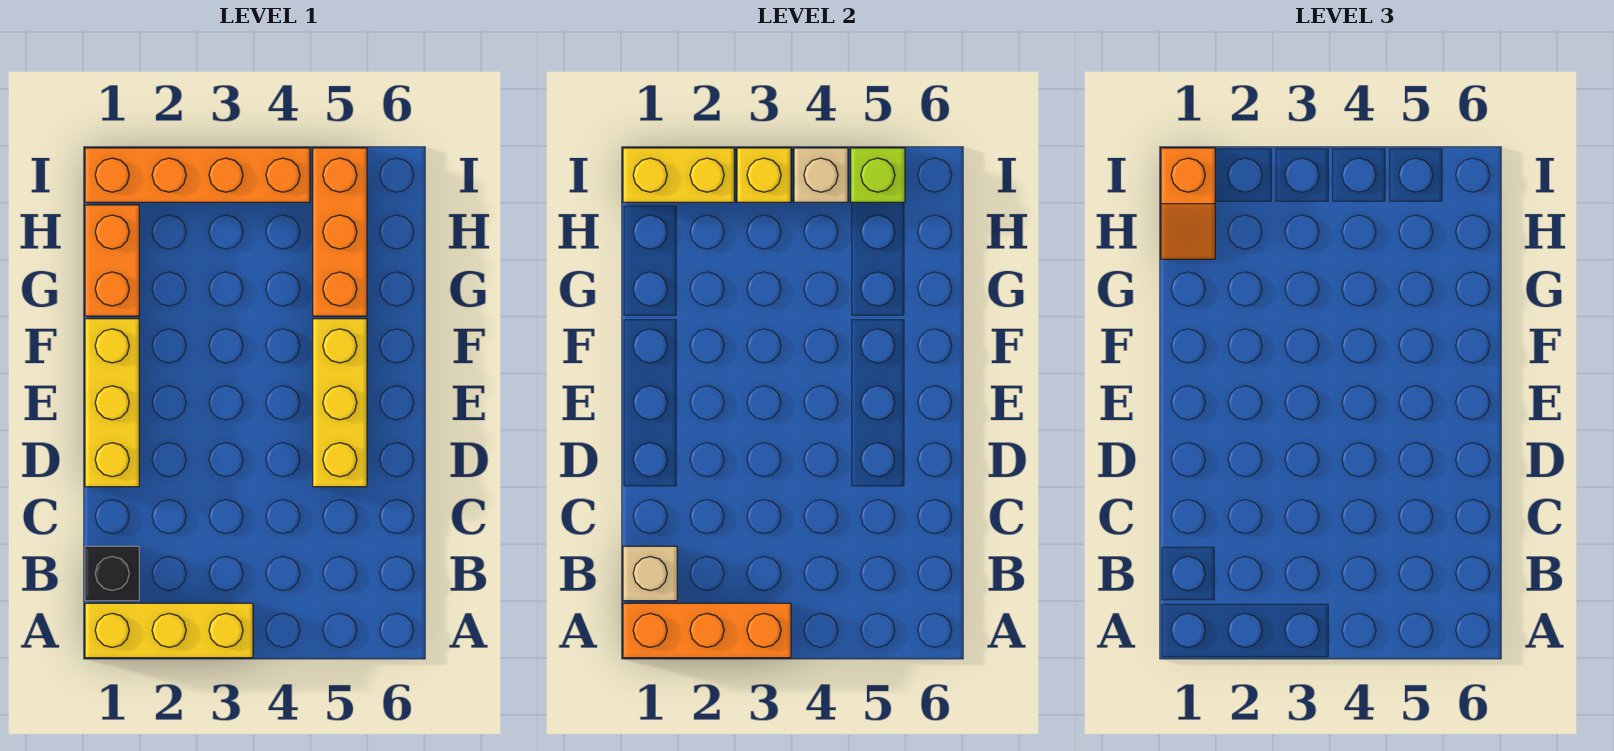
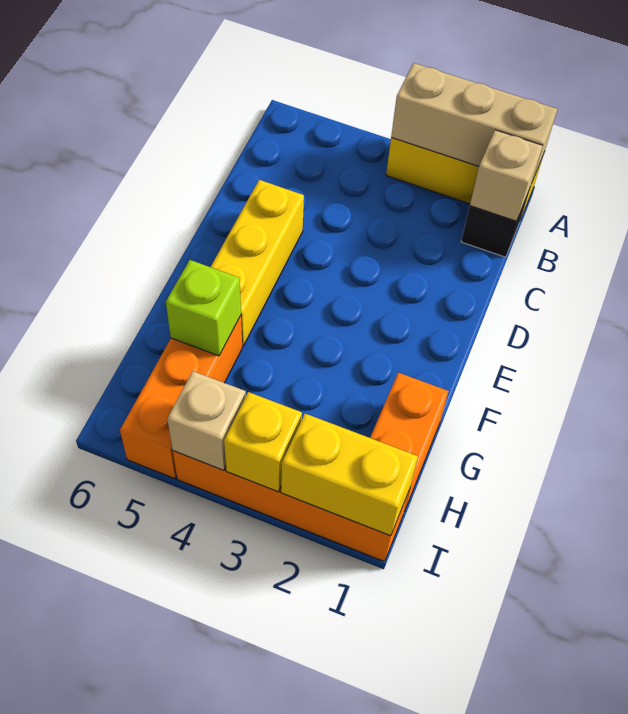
orange brick A1:A3 level 2 -> tan brick A1:A3 level 2
yellow brick D1:F1 level 1 -> none
orange slope H1:I1 level 3 top I -> none
lime brick I5 level 2 -> lime brick G5 level 2

